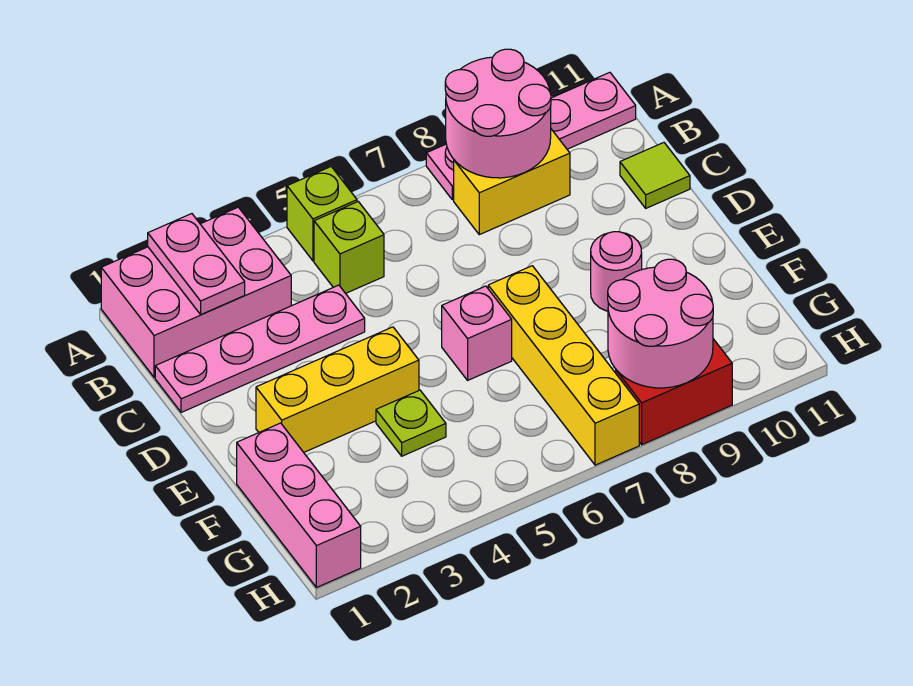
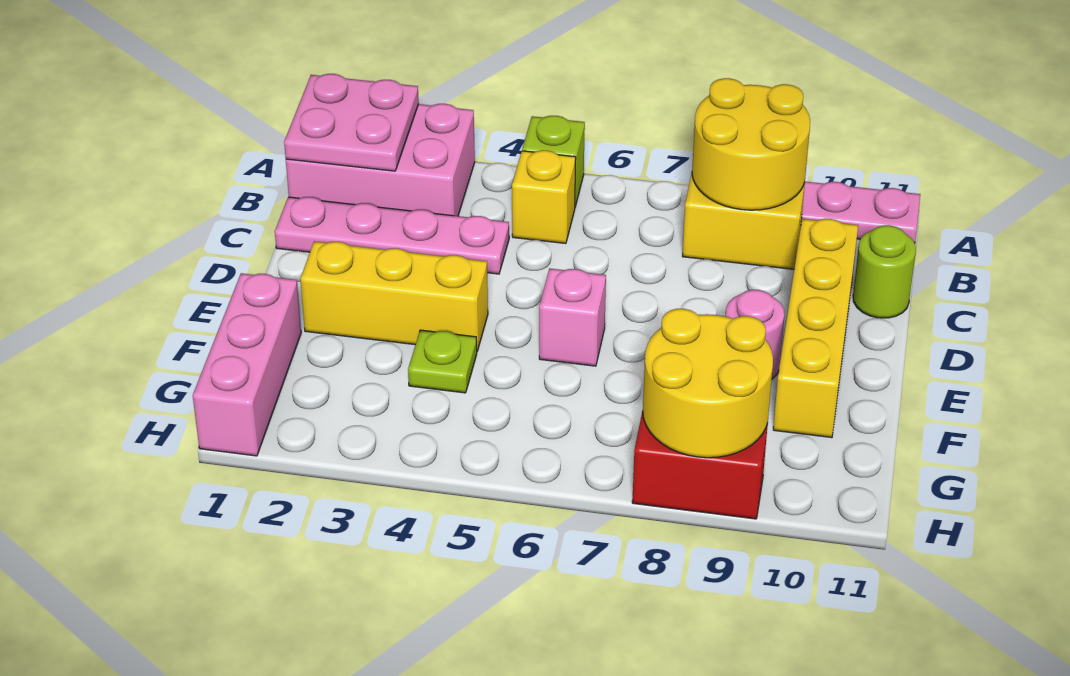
pink plate A2:B2 level 2 -> pink plate A1:B2 level 2
pink round brick A8:B9 level 2 -> yellow round brick A8:B9 level 2
lime brick B5 level 1 -> yellow brick B5 level 1
lime tile C11 level 1 -> lime round brick C11 level 1
yellow brick E7:H7 level 1 -> yellow brick C10:F10 level 1
pink round brick G8:H9 level 2 -> yellow round brick G8:H9 level 2

